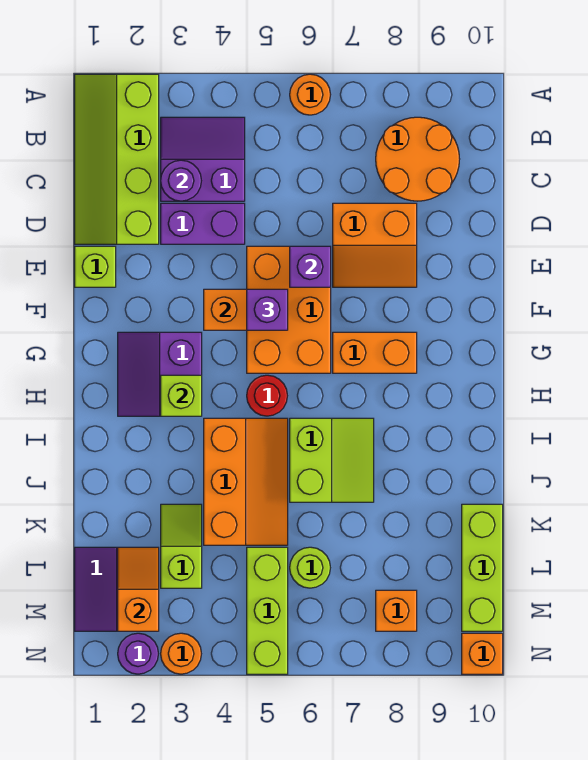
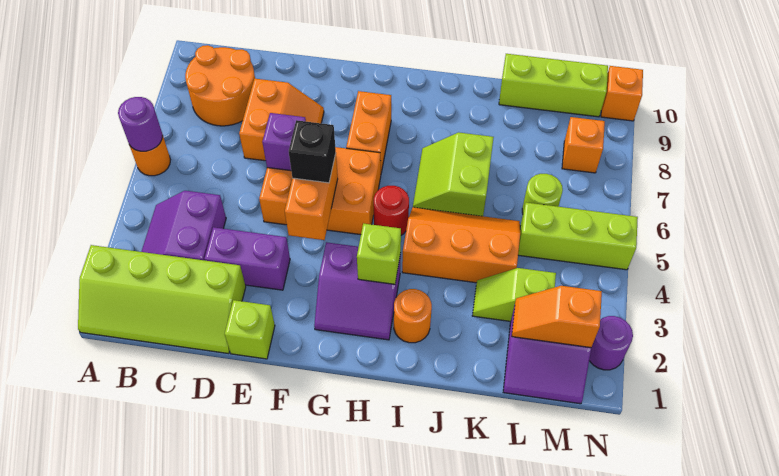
purple round brick C3 level 2 -> purple round brick A6 level 2
purple brick D3:D4 level 1 -> purple brick D3:E3 level 1
purple brick F5 level 3 -> black brick F5 level 3
lime slope I6:J7 level 1 top 6 -> lime slope I6:J7 level 1 top J
orange round brick N3 level 1 -> orange round brick I2 level 1

